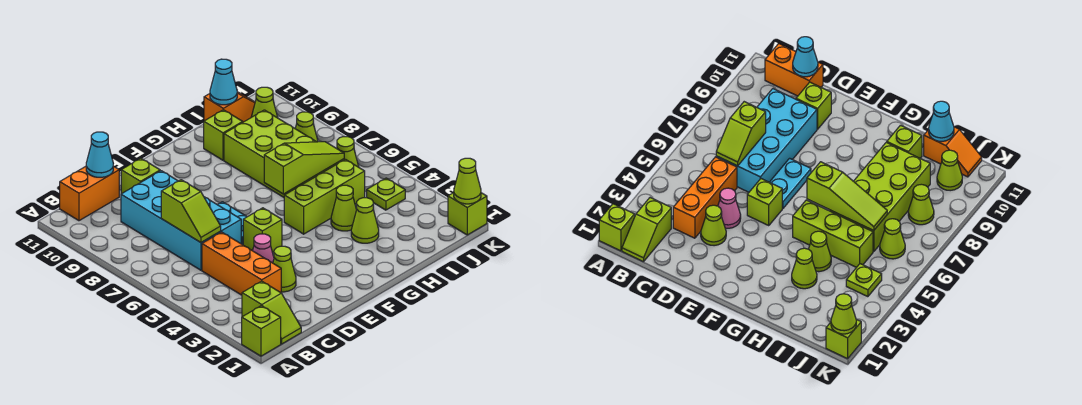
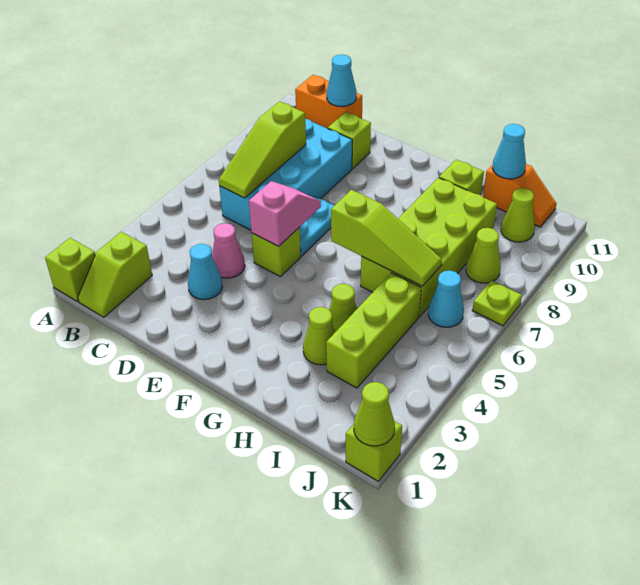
orange brick C3:C5 level 1 -> none
lime slope C6:C7 level 2 top 7 -> lime slope C6:C8 level 2 top 8
lime cone D3 level 1 -> cyan cone D3 level 1
none -> pink slope E5:E6 level 2 top 5
lime brick G5:I5 level 1 -> lime brick I3:I5 level 1
lime plate J4 level 1 -> lime plate K7 level 1
lime cone J6 level 1 -> cyan cone J6 level 1

